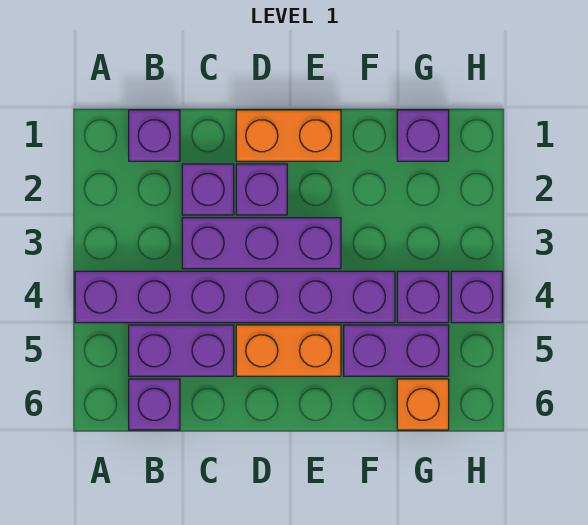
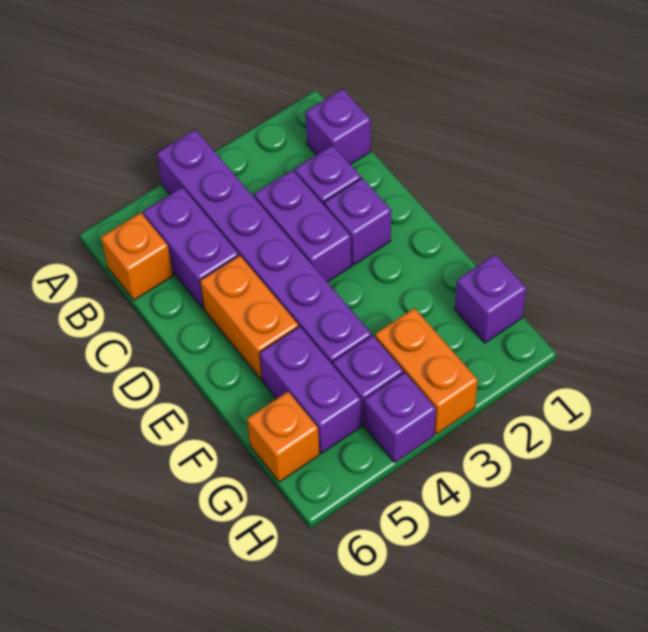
purple brick B6 level 1 -> orange brick B6 level 1
purple brick C3:E3 level 1 -> purple brick C3:D3 level 1
orange brick D1:E1 level 1 -> orange brick G3:H3 level 1

